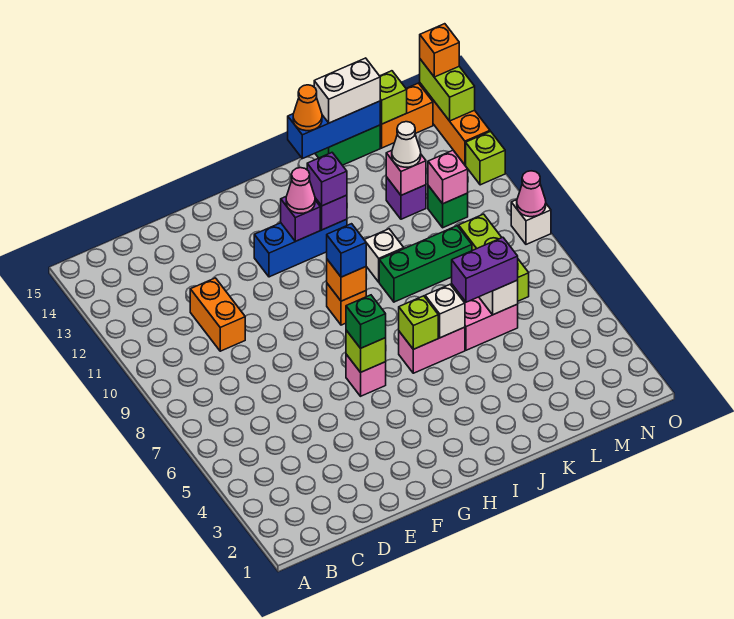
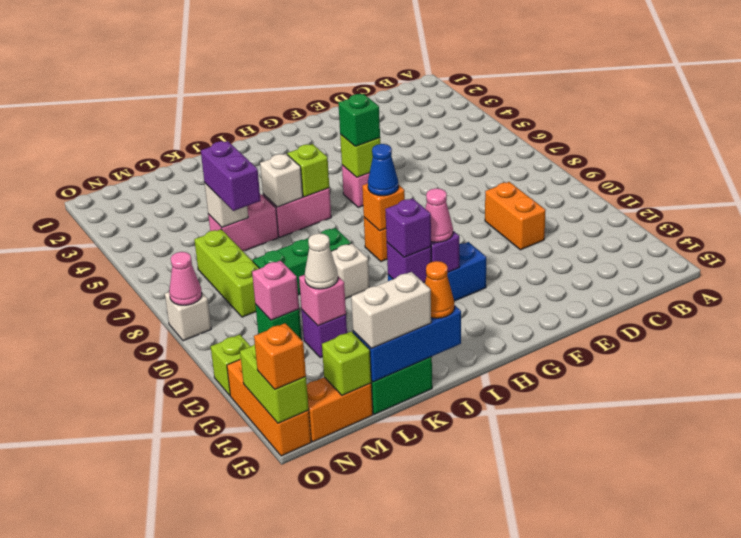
blue brick H9 level 3 -> blue cone H9 level 3
purple brick K6:L6 level 3 -> purple brick L6:L7 level 3

